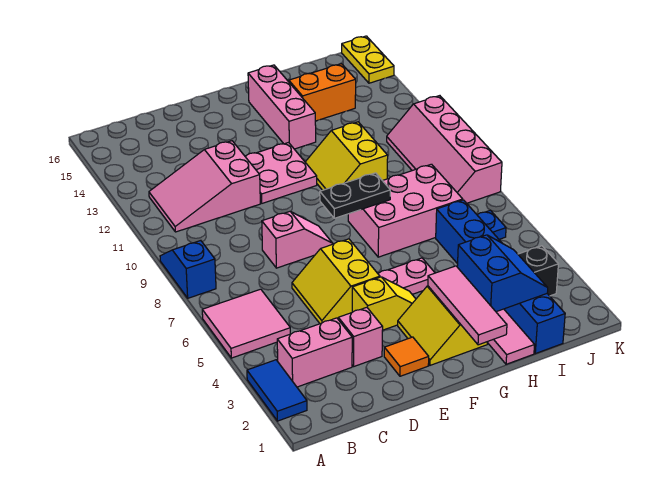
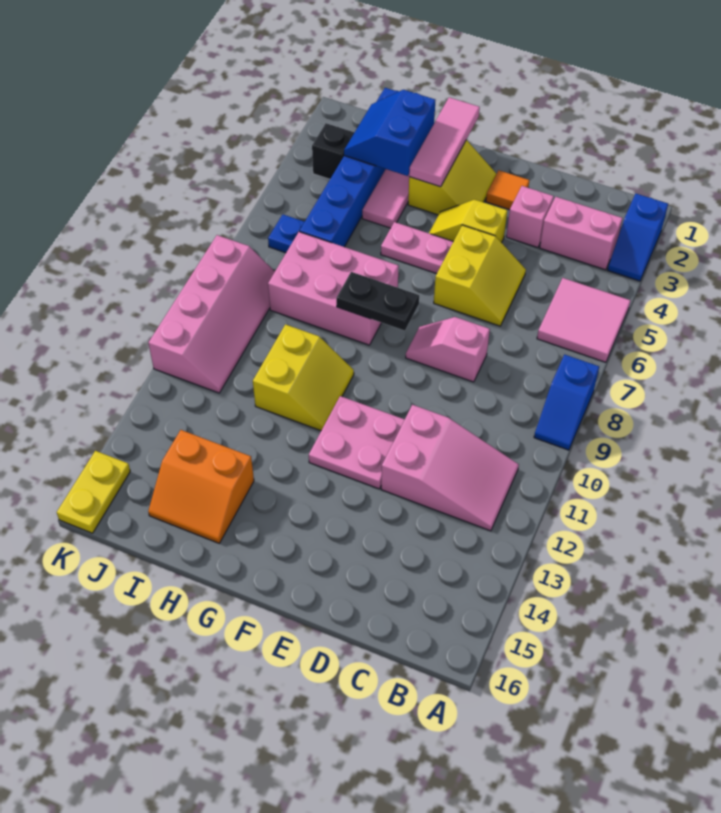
blue tile A2:A3 level 1 -> blue slope A2:A3 level 1 top 2
pink brick G13:G15 level 1 -> none

